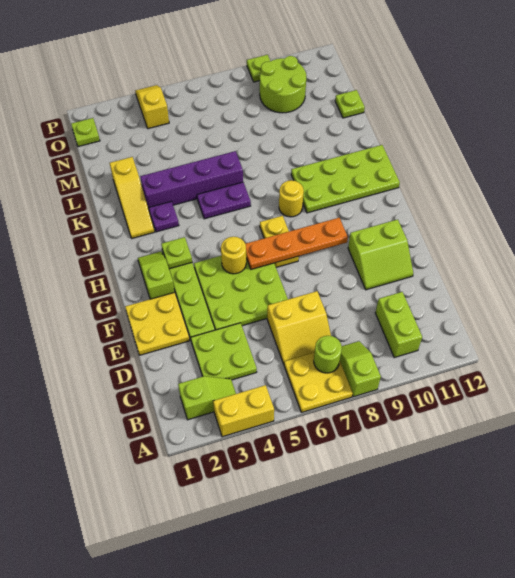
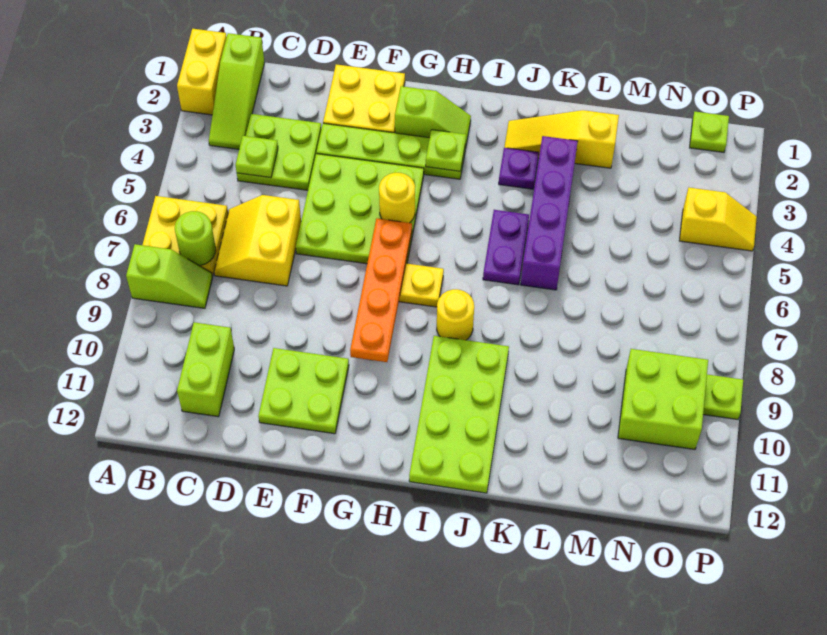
yellow brick A3:A4 level 1 -> yellow brick A1:A2 level 1
lime slope B2:B3 level 1 top 2 -> lime slope B1:B3 level 1 top 1
lime brick B10:C10 level 1 -> lime brick C10:C11 level 1
lime slope E10:F11 level 1 top F -> lime plate E10:F11 level 1
lime plate M12 level 1 -> lime plate C4 level 2
lime round brick N9:O10 level 1 -> lime brick N9:O10 level 1

